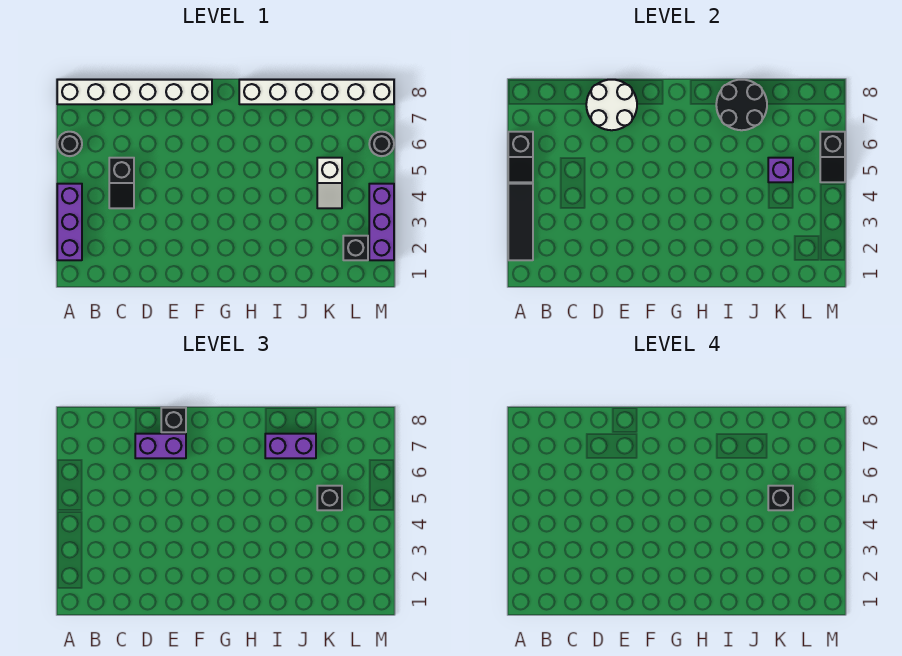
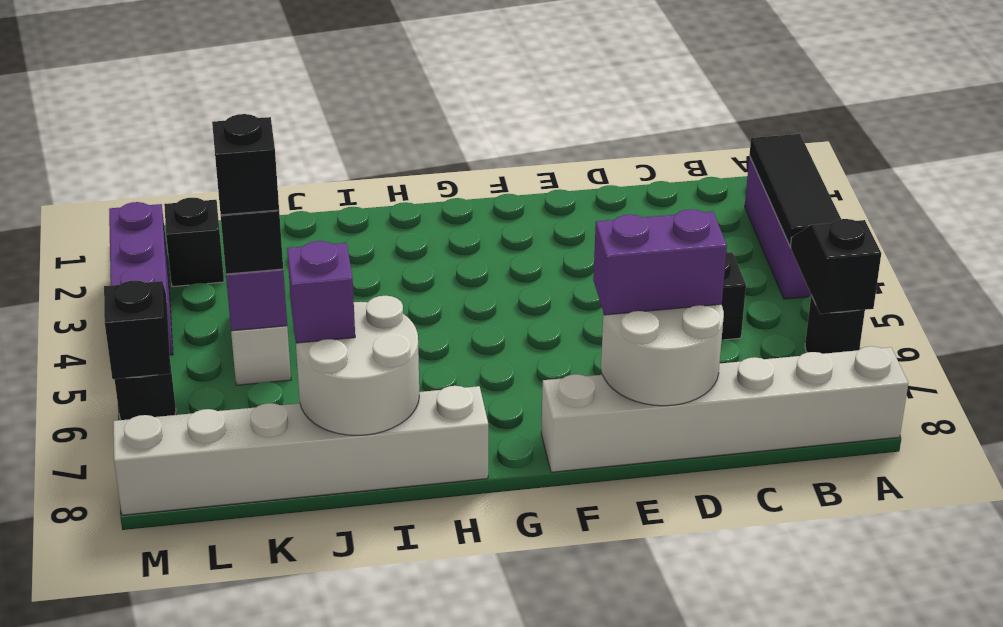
black brick E8 level 3 -> none
black round brick I7:J8 level 2 -> white round brick I7:J8 level 2
purple brick I7:J7 level 3 -> purple brick J7 level 3

